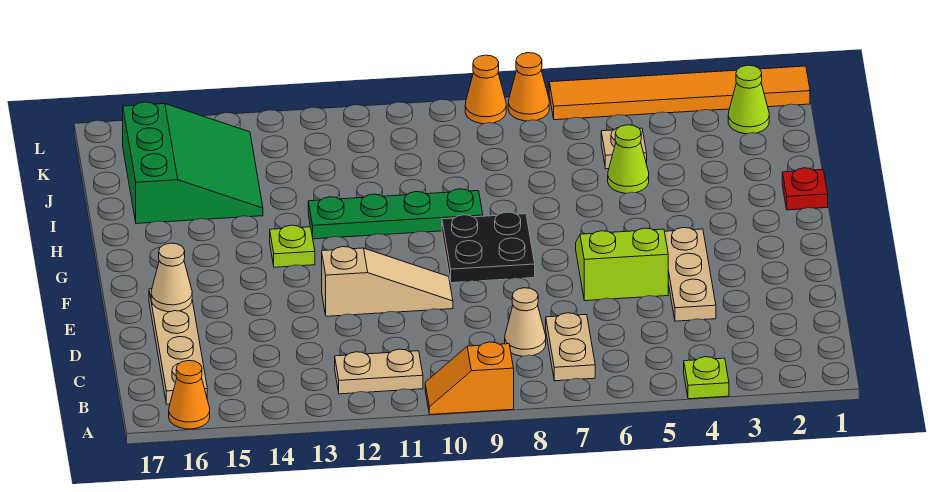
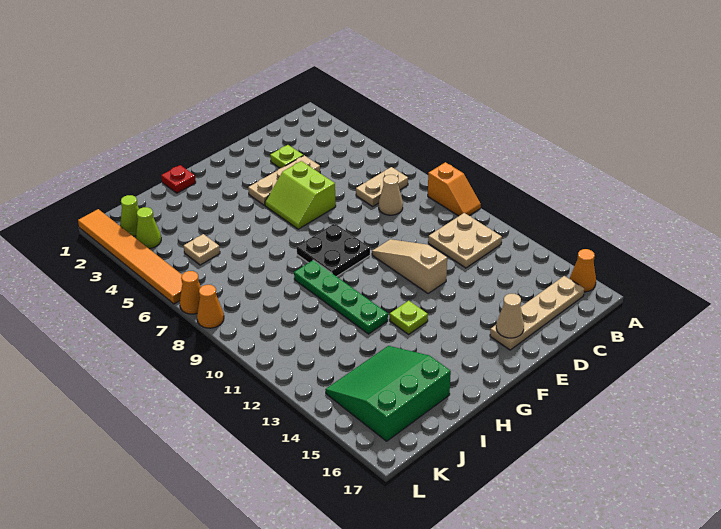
lime plate A4 level 1 -> lime plate D3 level 1
tan plate B11:B12 level 1 -> tan plate B11:C12 level 1
lime cone I5 level 1 -> lime cone K3 level 1

